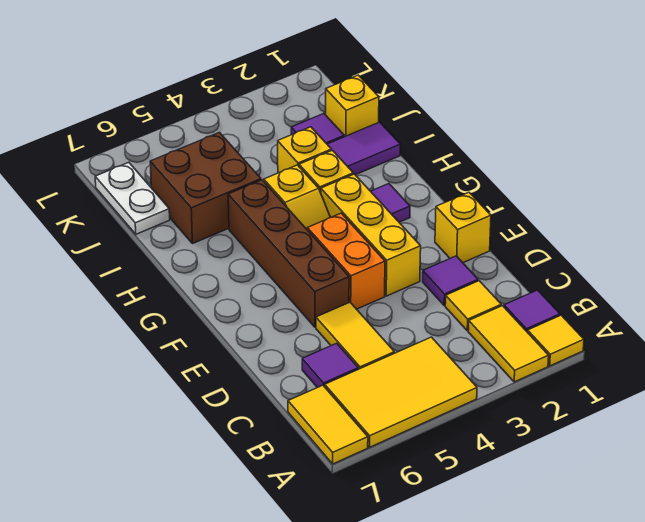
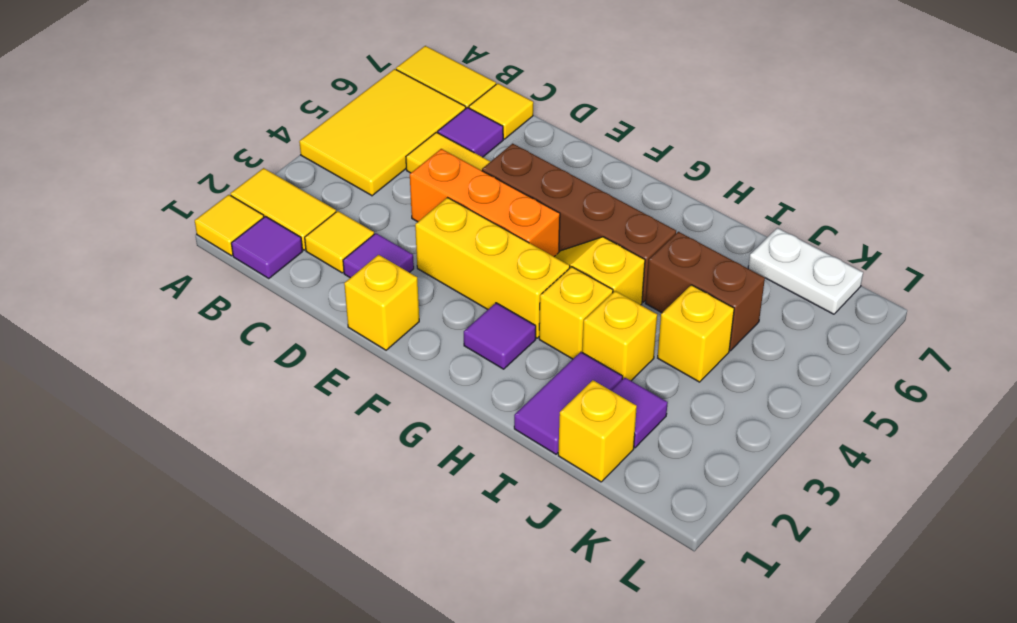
none -> yellow tile C7 level 1
orange brick E4:F4 level 1 -> orange brick D4:F4 level 1
brown brick I5:J6 level 1 -> brown brick I5:J5 level 1
none -> yellow brick J4 level 1

